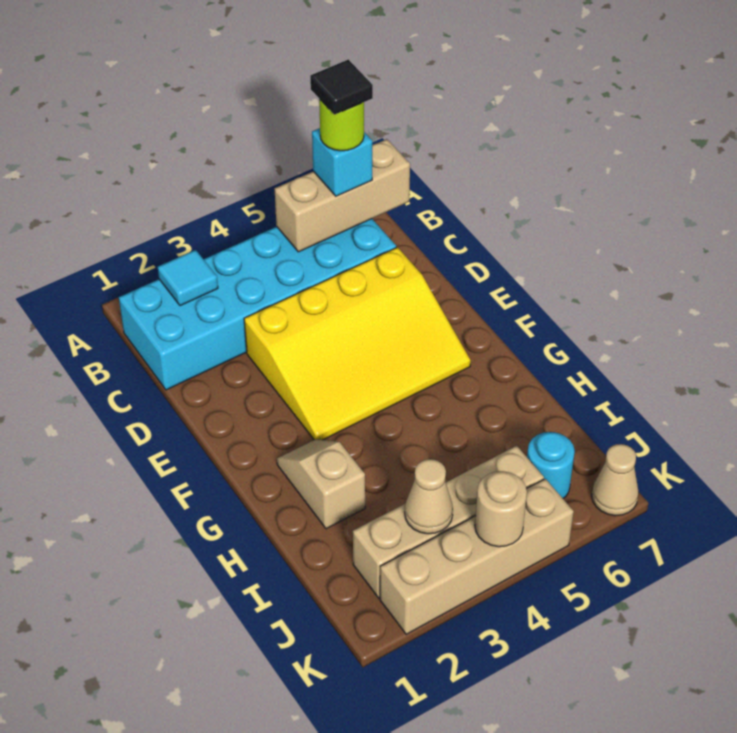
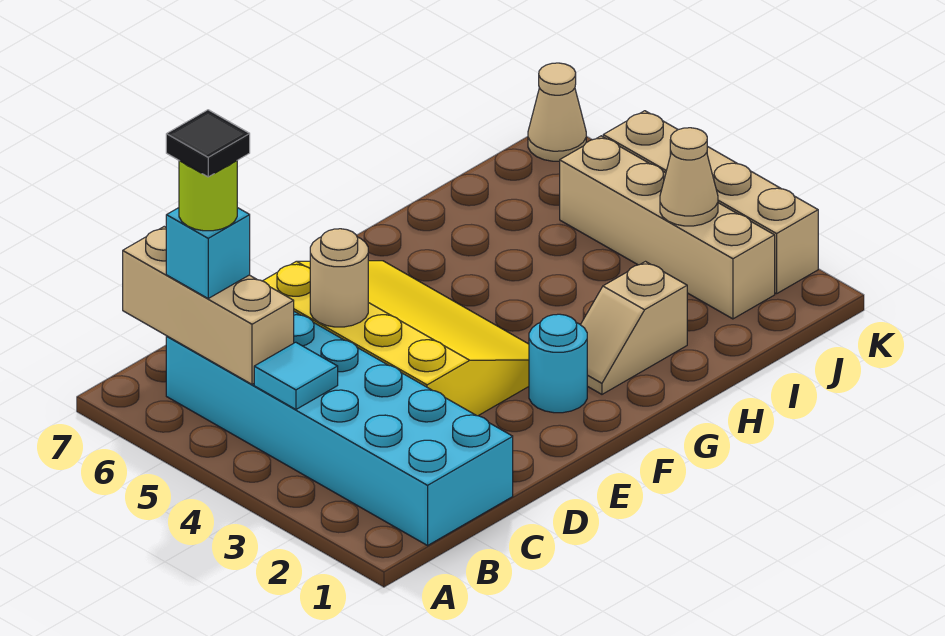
cyan tile B2 level 2 -> cyan tile B4 level 2
cyan round brick J6 level 1 -> cyan round brick F2 level 1
tan round brick K4 level 2 -> tan round brick D5 level 2

